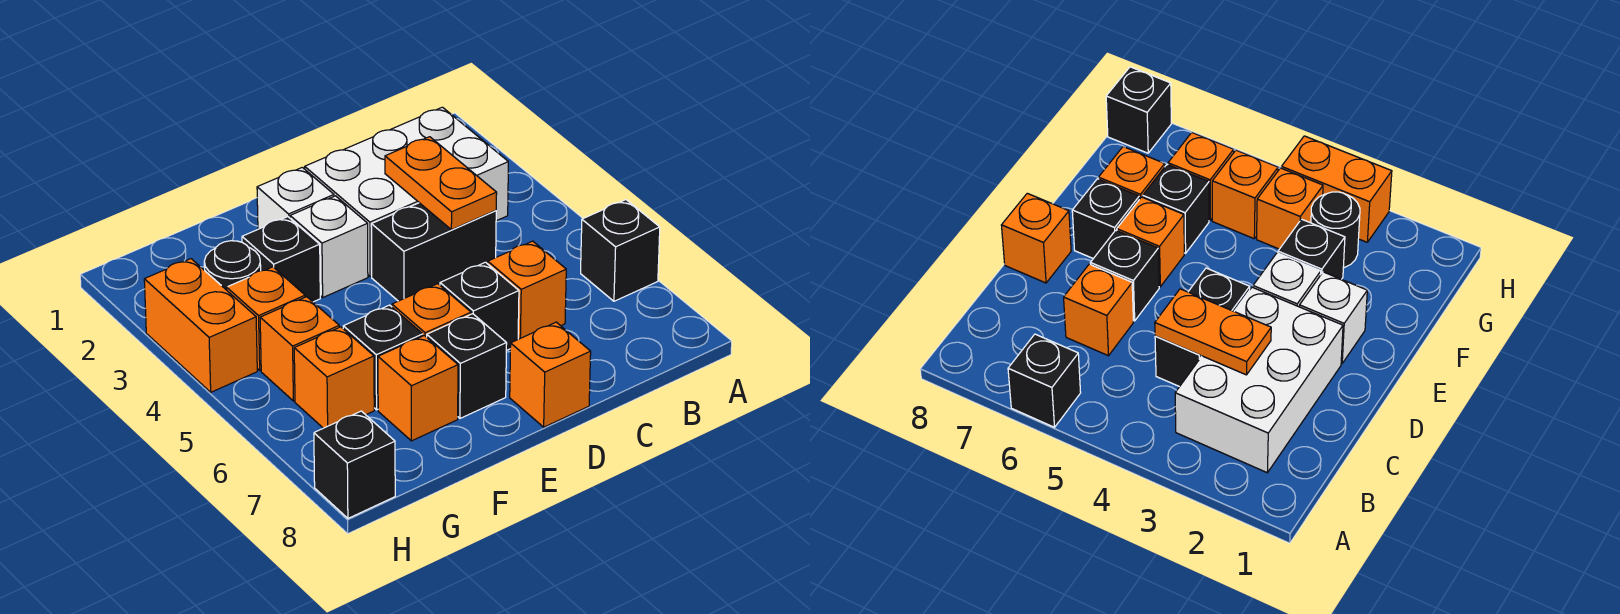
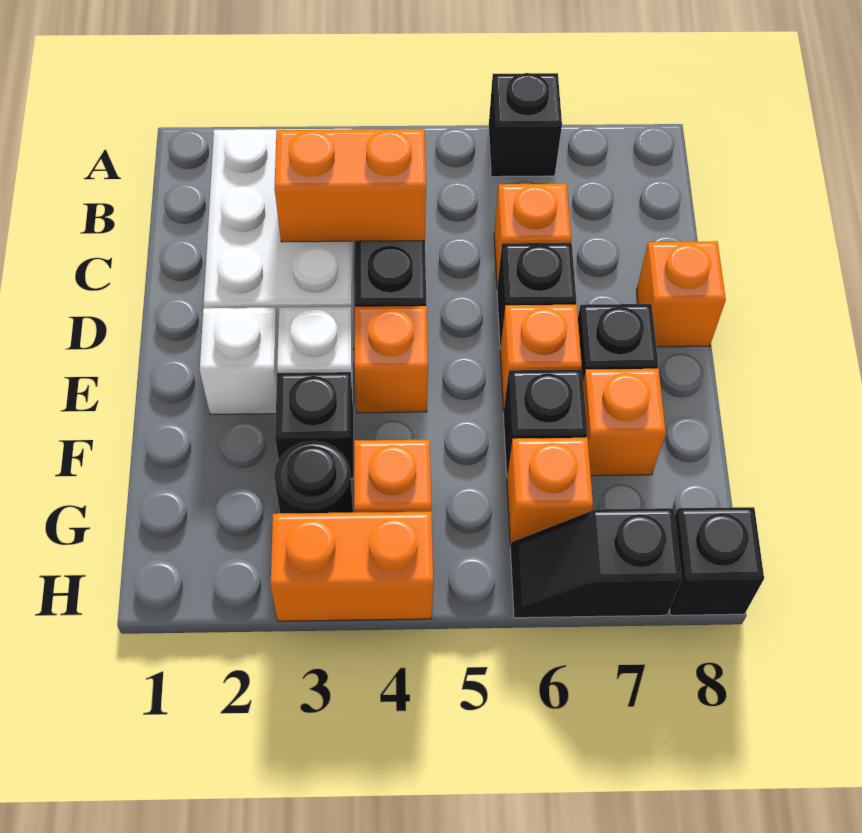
orange plate C3:C4 level 2 -> orange brick C3:C4 level 2
orange brick G5 level 1 -> orange brick E4 level 1
none -> black slope H6:H7 level 1 top 7

